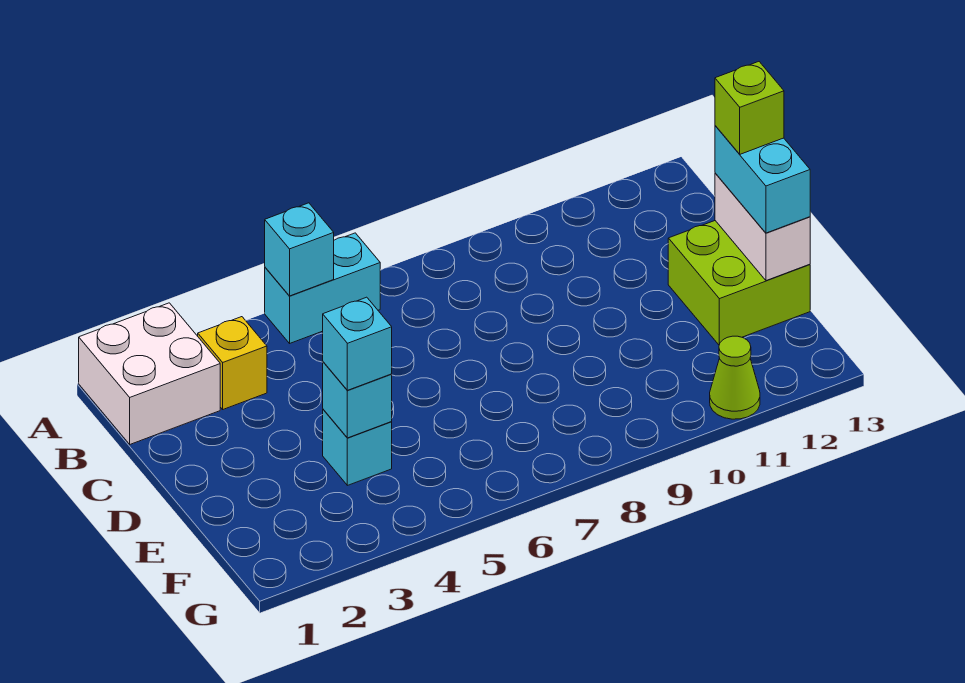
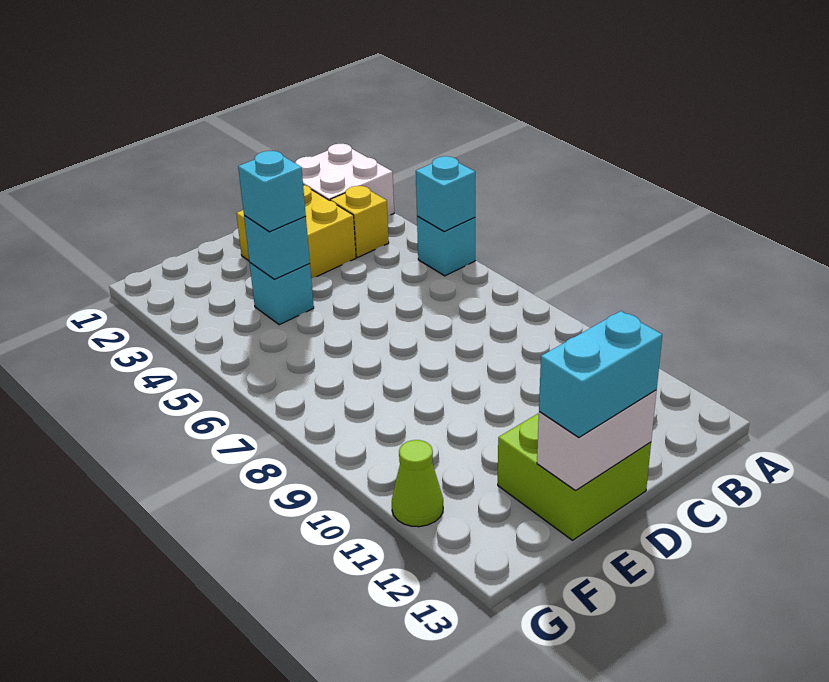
cyan brick A5:A6 level 1 -> cyan brick A5 level 1
none -> yellow brick C2:D3 level 1
lime brick D13 level 4 -> none

